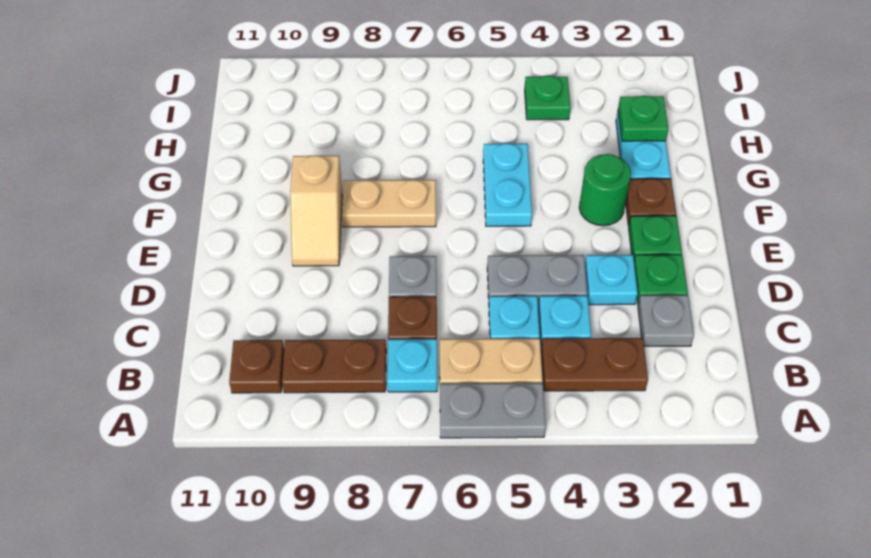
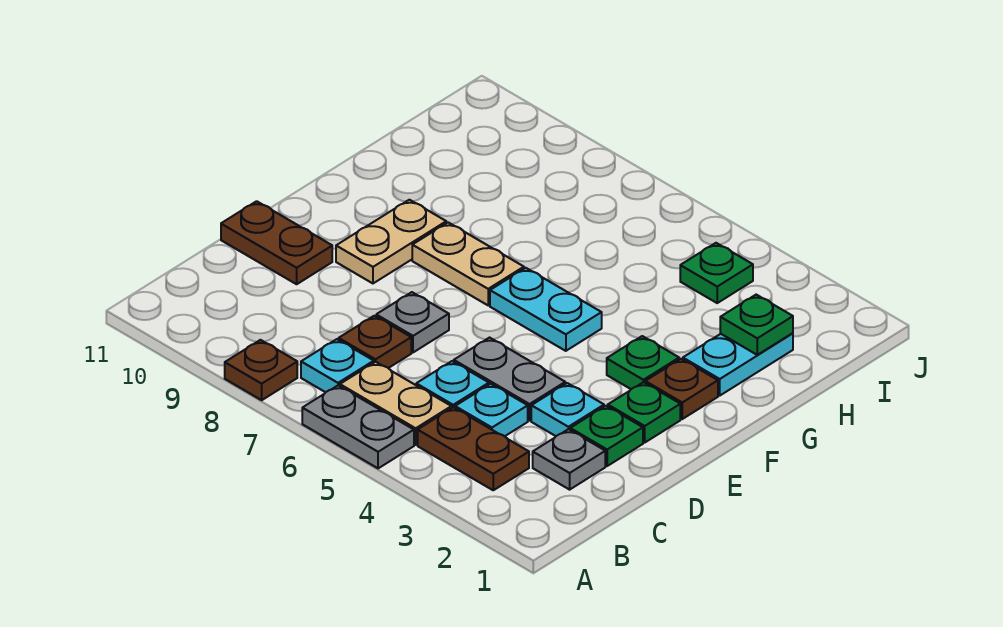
brown plate B8:B9 level 1 -> brown plate D10:D11 level 1
brown plate B10 level 1 -> brown plate A8 level 1
tan slope E9:F9 level 1 top F -> tan plate E9:F9 level 1
green round brick F3 level 1 -> green plate F3 level 1
cyan plate F5:G5 level 1 -> cyan plate F5:F6 level 1

